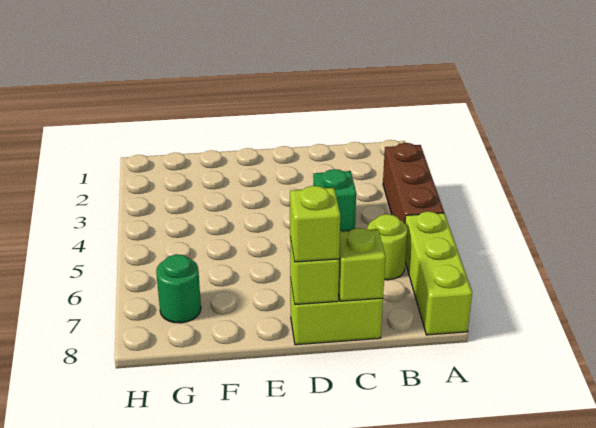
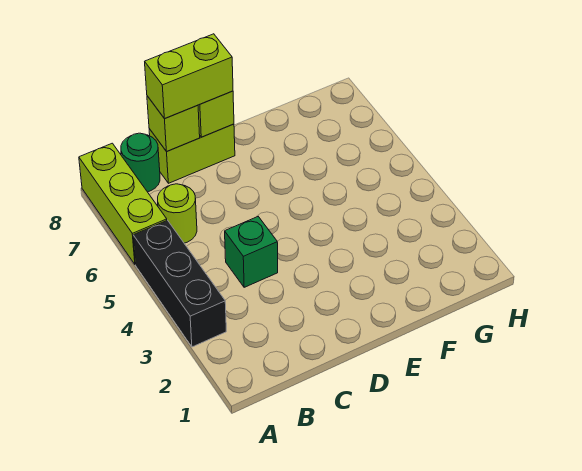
brown brick A3:A5 level 1 -> black brick A3:A5 level 1
lime brick D8 level 3 -> lime brick C8:D8 level 3
green round brick G7 level 1 -> green round brick B8 level 1

